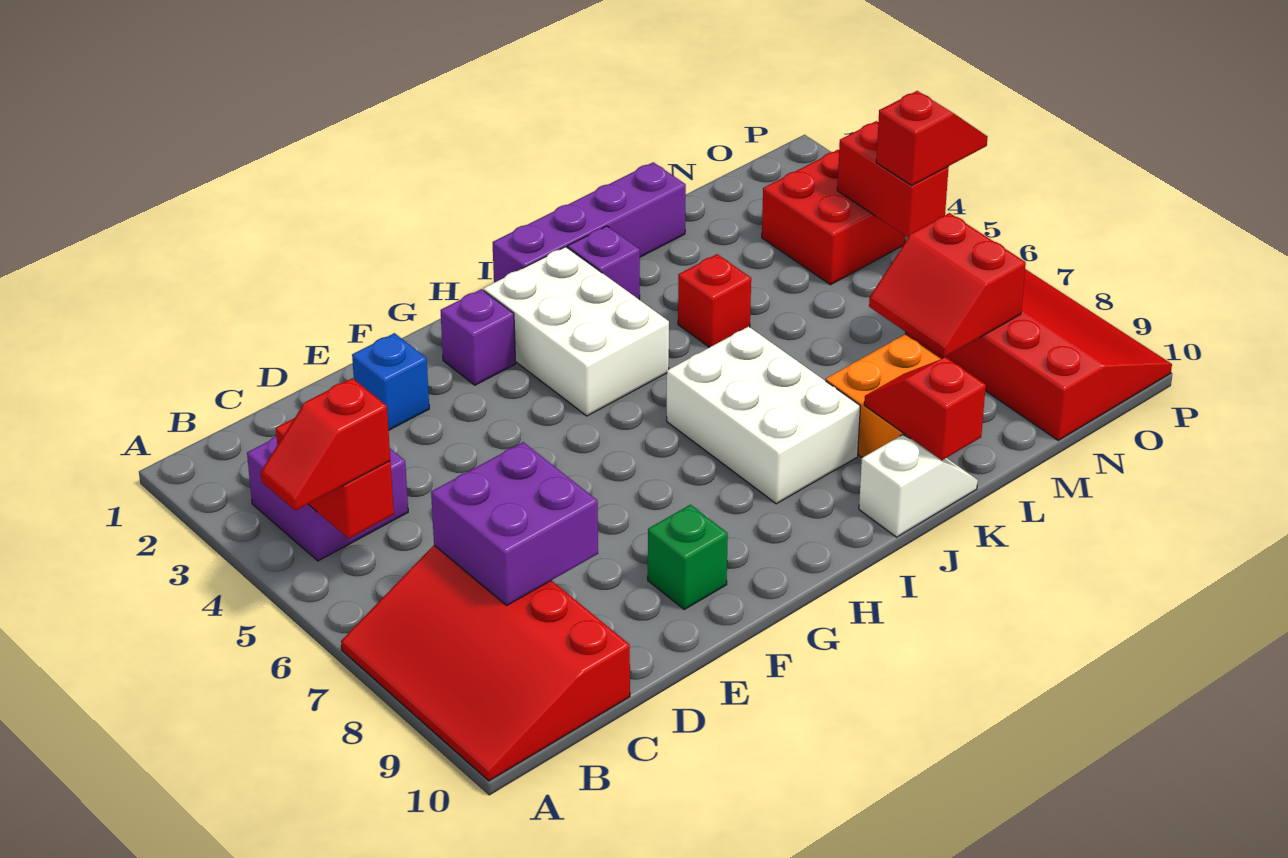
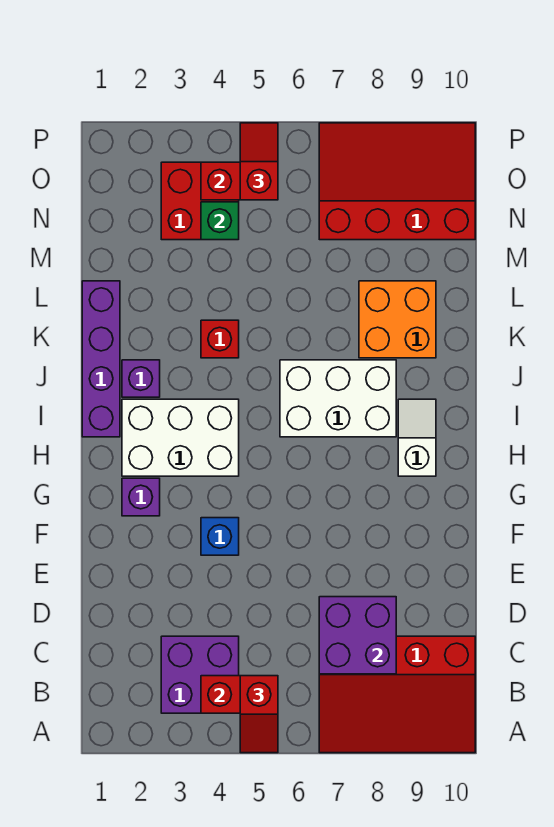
blue brick E2 level 1 -> blue brick F4 level 1
green brick F9 level 1 -> green brick N4 level 2
white slope J10:K10 level 1 top J -> white slope H9:I9 level 1 top H
red slope K9:K10 level 2 top 10 -> none
red slope M7:N8 level 2 top N -> none

